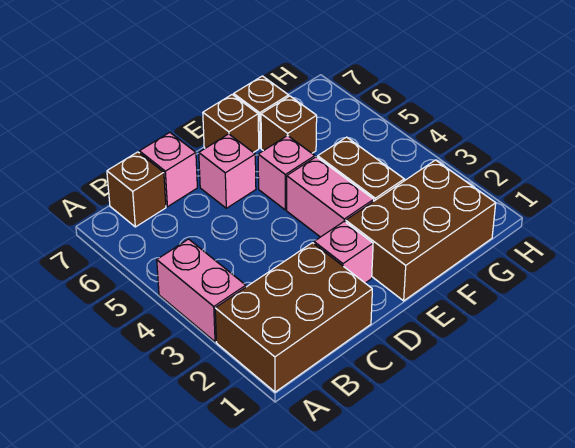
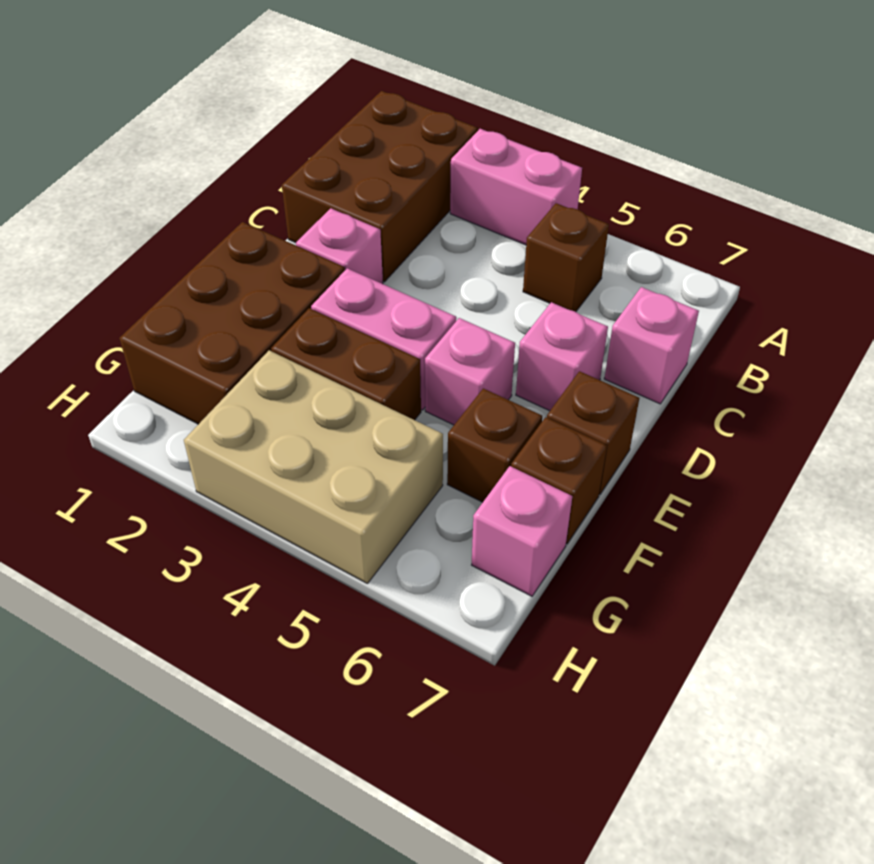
brown brick B7 level 1 -> brown brick B5 level 1
none -> tan brick G3:H5 level 1
none -> pink brick G7 level 1

